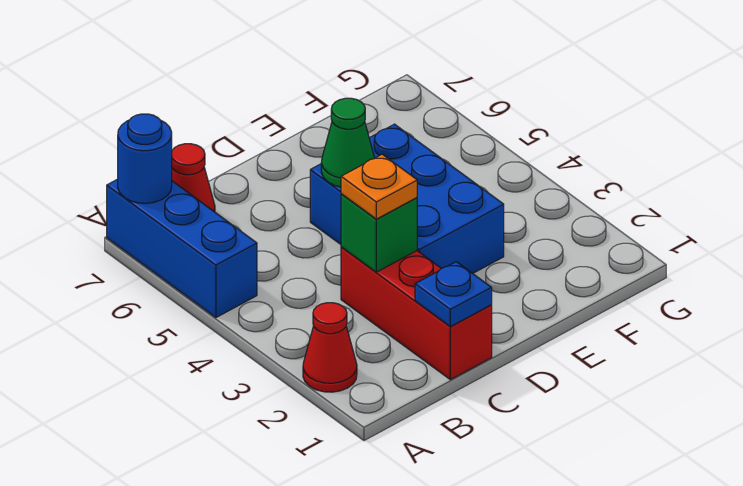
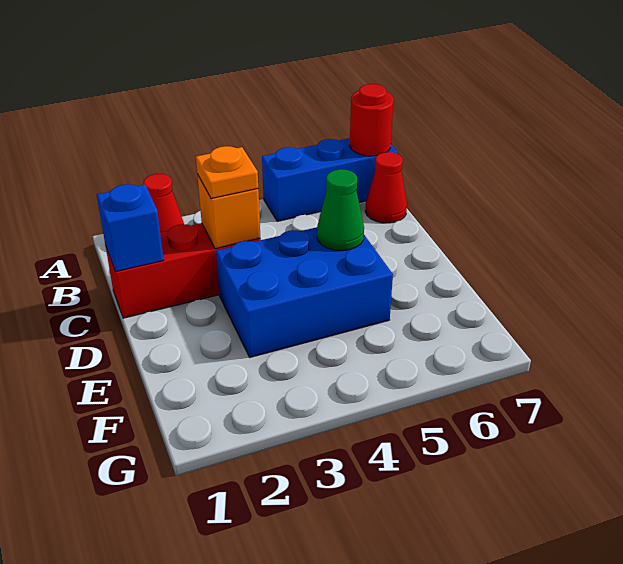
blue round brick A7 level 2 -> red round brick A7 level 2
blue plate C1 level 2 -> blue brick C1 level 2
green brick C3 level 2 -> orange brick C3 level 2

